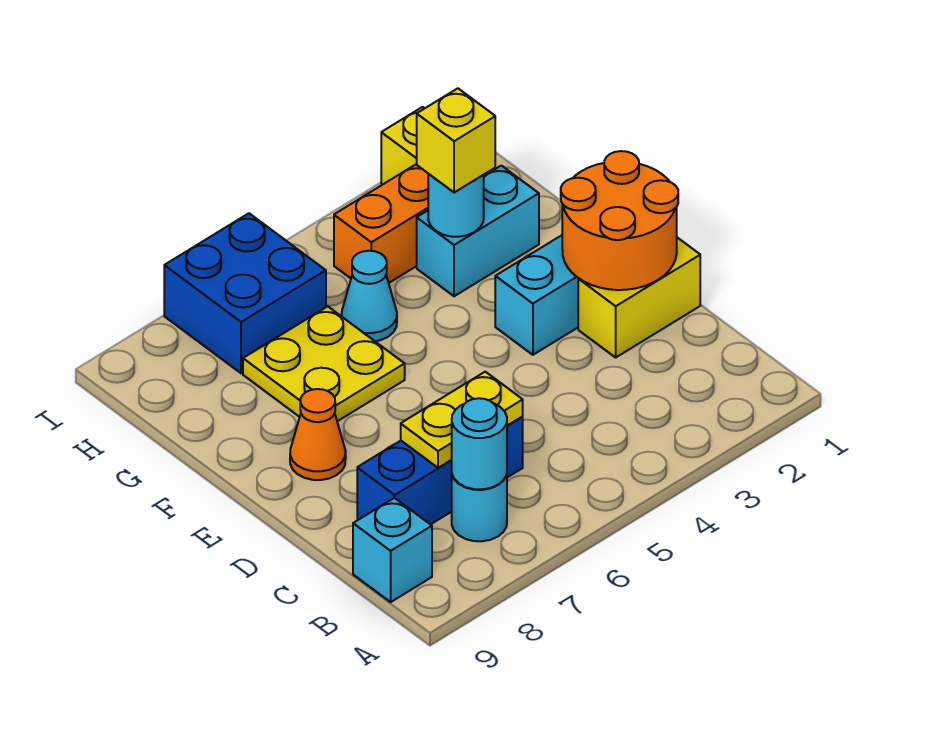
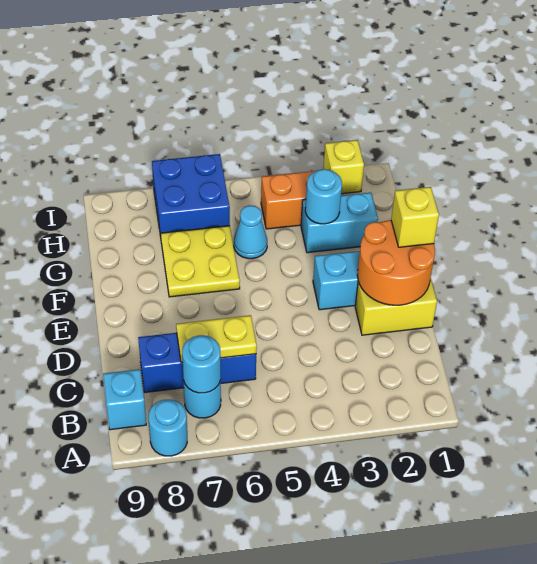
none -> cyan round brick A8 level 1
orange cone E8 level 1 -> none
yellow brick G3 level 3 -> yellow brick E1 level 3

